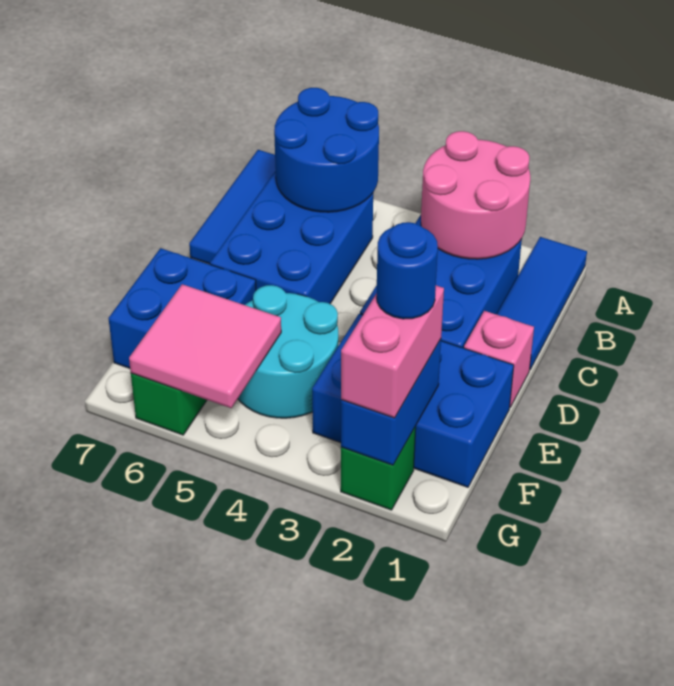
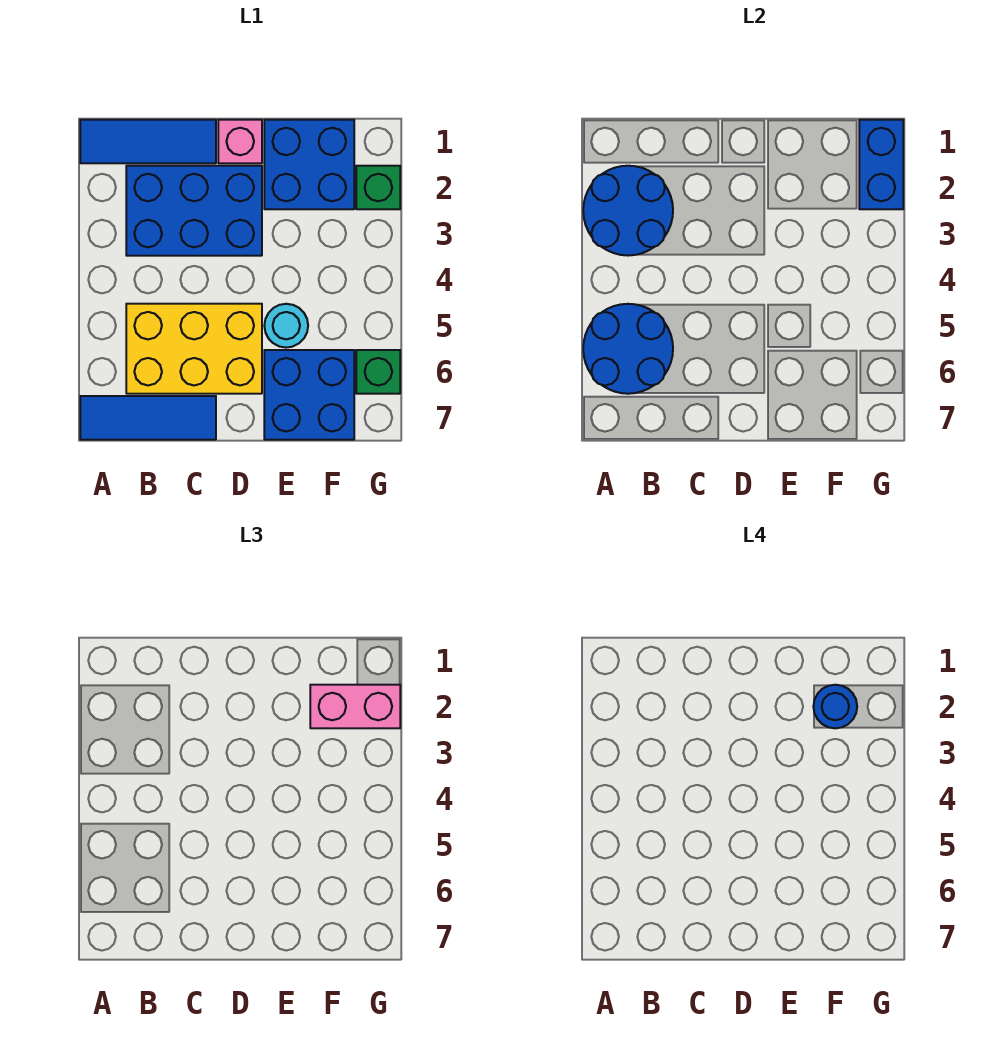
pink round brick A2:B3 level 2 -> blue round brick A2:B3 level 2
blue brick B5:D6 level 1 -> yellow brick B5:D6 level 1
blue brick E1:F3 level 1 -> blue brick E1:F2 level 1
cyan round brick E4:F5 level 1 -> cyan round brick E5 level 1
blue brick F2:G2 level 2 -> blue brick G1:G2 level 2
pink tile F5:G6 level 2 -> none

